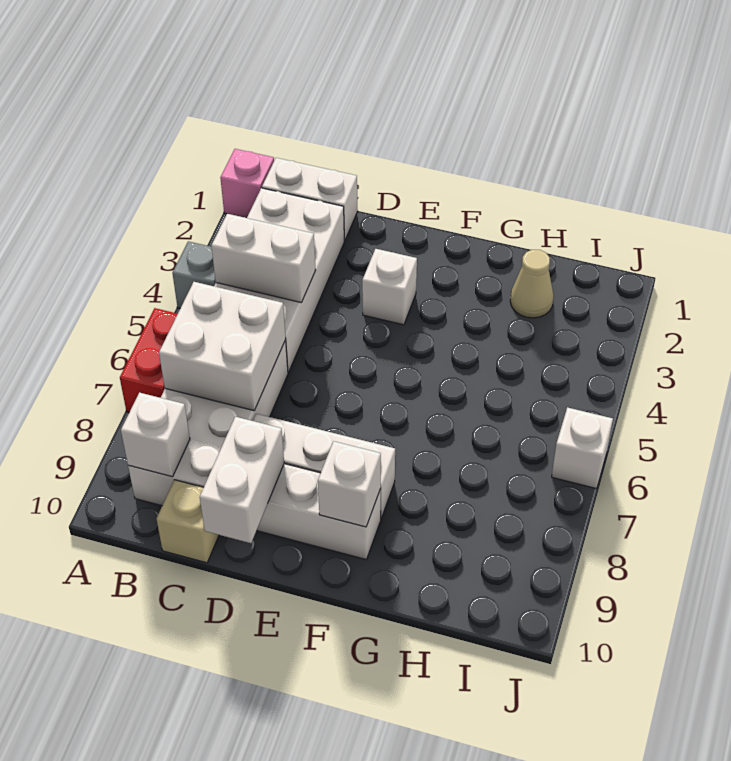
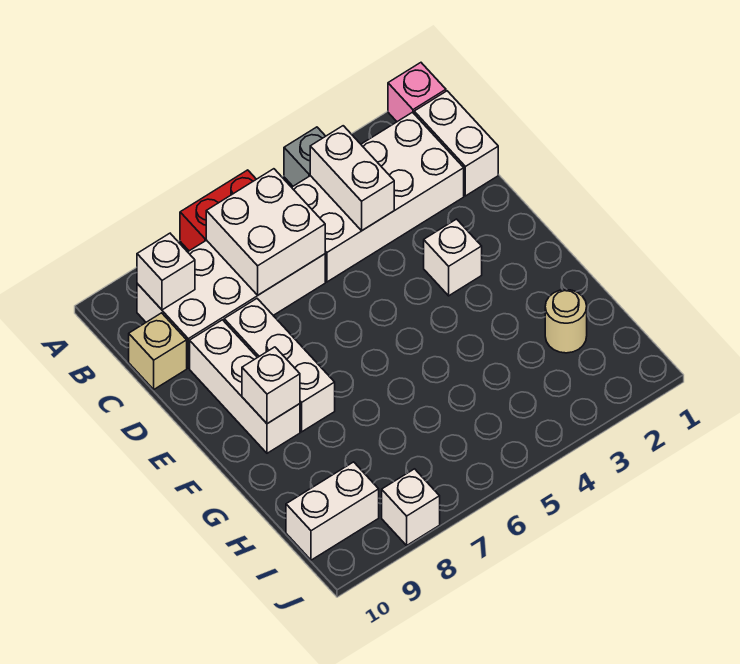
white brick D9:D10 level 2 -> white brick I9:I10 level 1
tan cone H2 level 1 -> tan round brick H2 level 1
white brick J6 level 1 -> white brick J8 level 1

